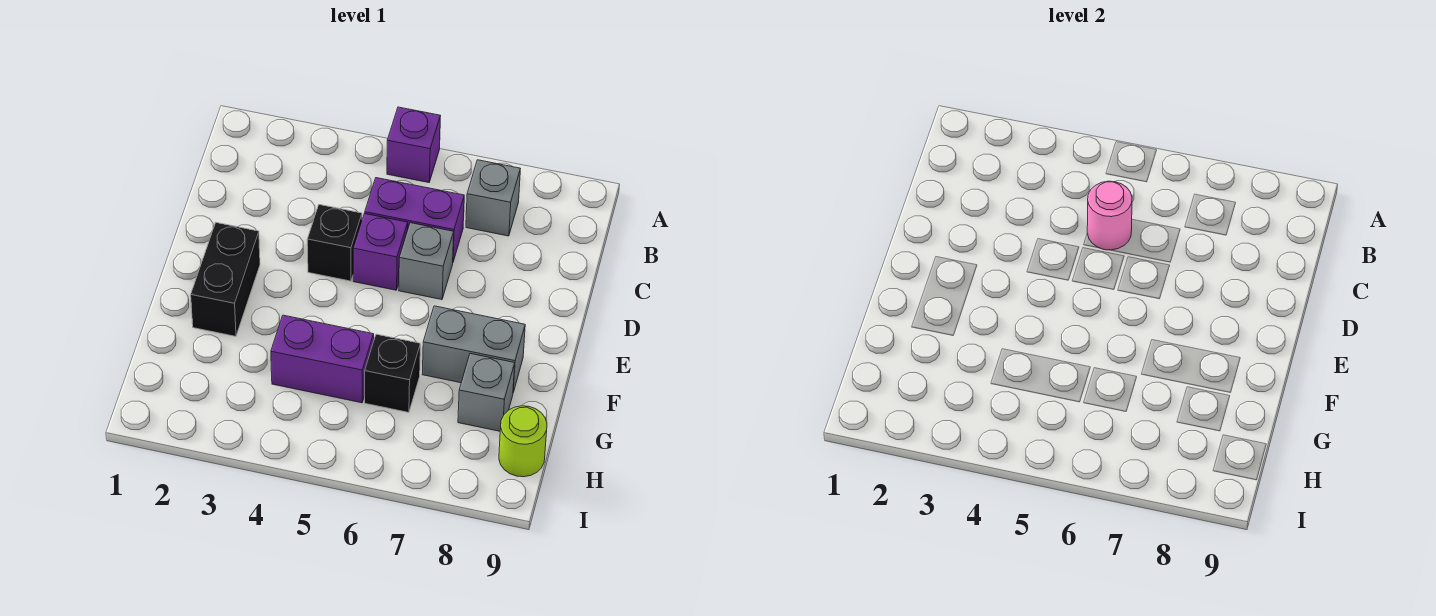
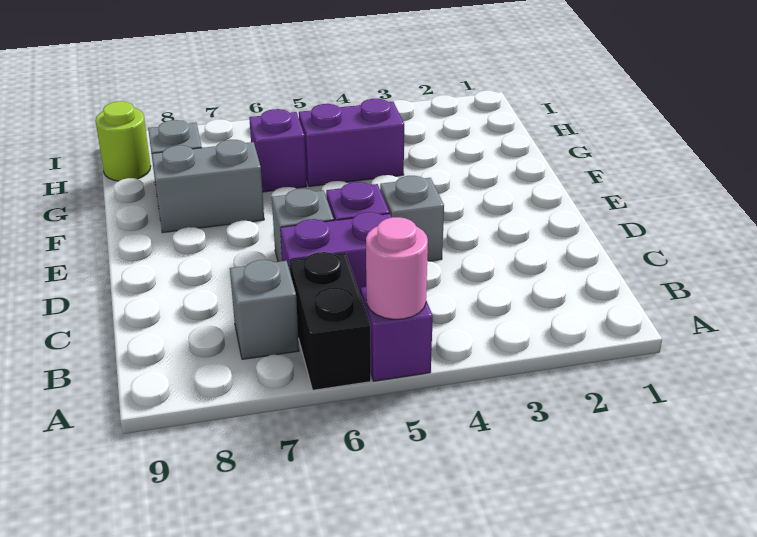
pink round brick C5 level 2 -> pink round brick A5 level 2
black brick D4 level 1 -> grey brick D4 level 1
black brick E2:F2 level 1 -> black brick A6:B6 level 1
black brick G6 level 1 -> purple brick G6 level 1

